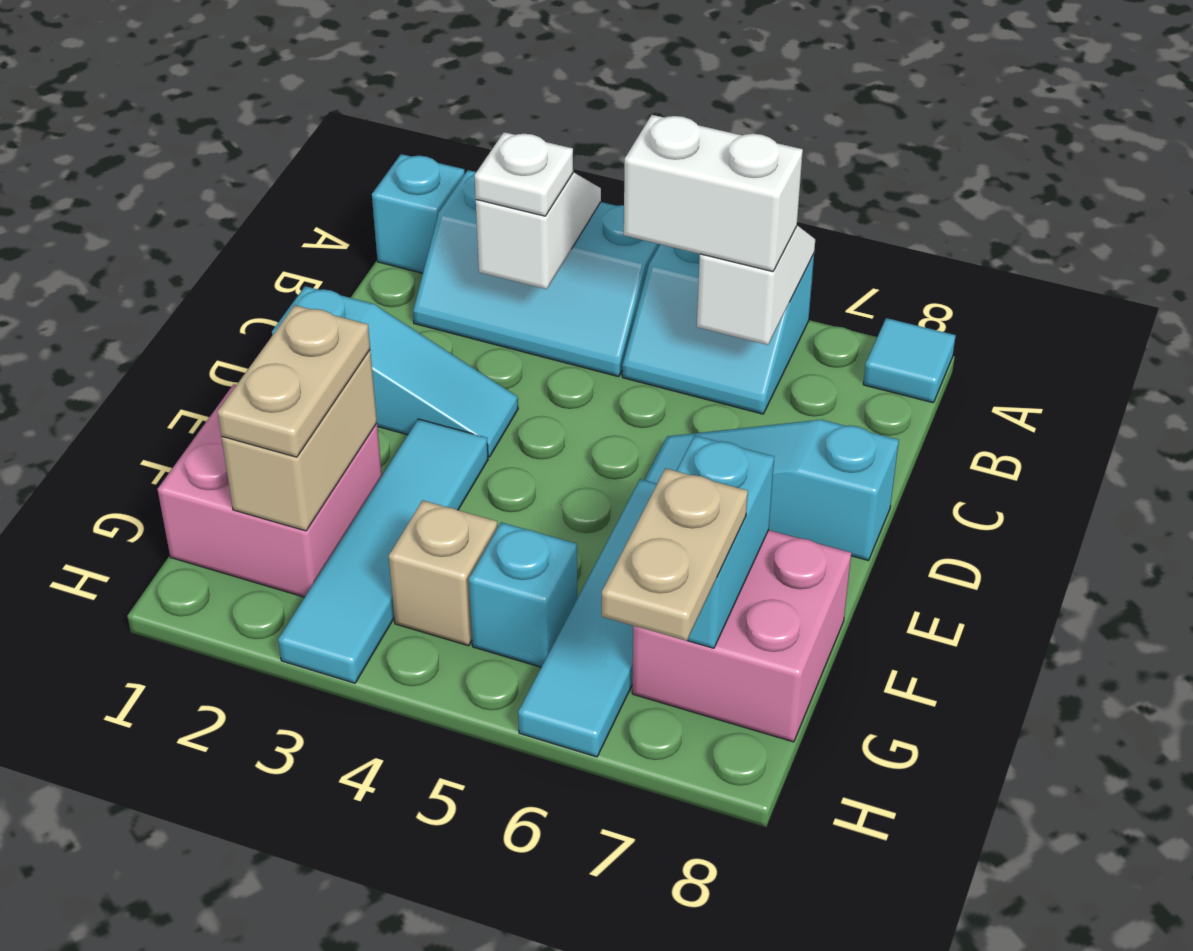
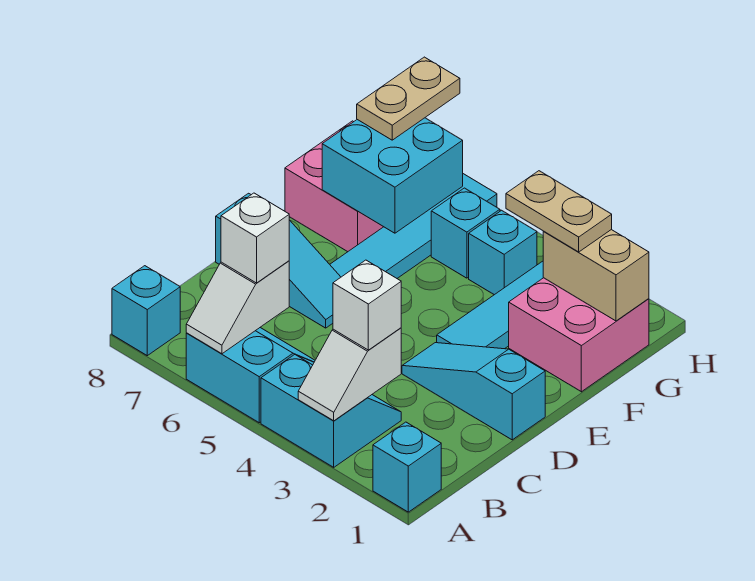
cyan slope A2:B4 level 1 top A -> cyan slope A3:B4 level 1 top A
cyan tile A8 level 1 -> cyan brick A8 level 1
white plate B3 level 3 -> white brick B3 level 3
white brick B5:B6 level 3 -> white brick B6 level 3
tan brick F2:G2 level 2 -> tan brick G1:G2 level 2
tan plate F2:G2 level 3 -> tan plate G2:G3 level 3
cyan brick F7:G7 level 2 -> cyan brick F6:G7 level 2
tan brick G4 level 1 -> cyan brick G4 level 1

